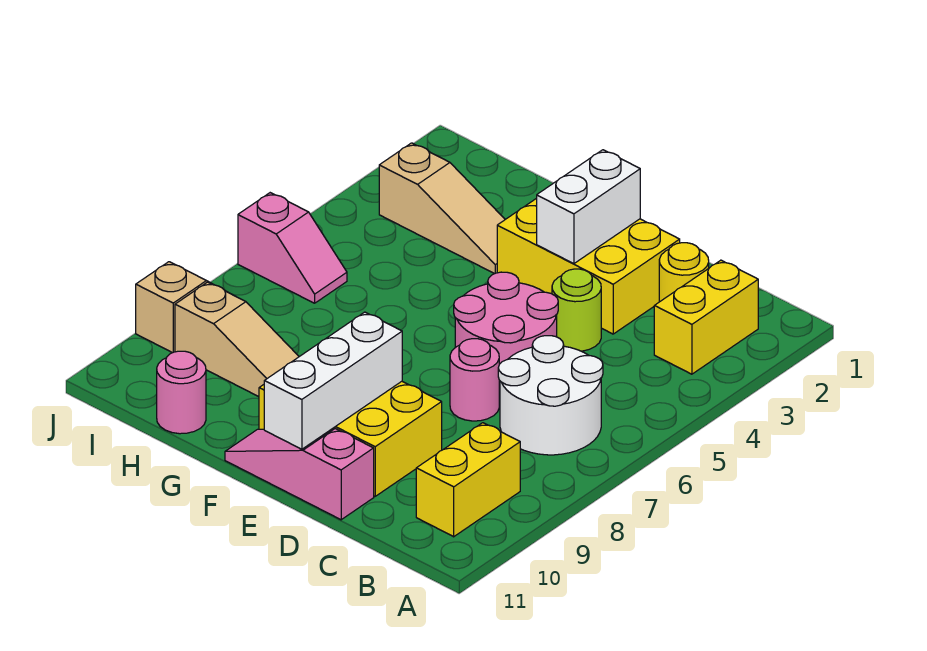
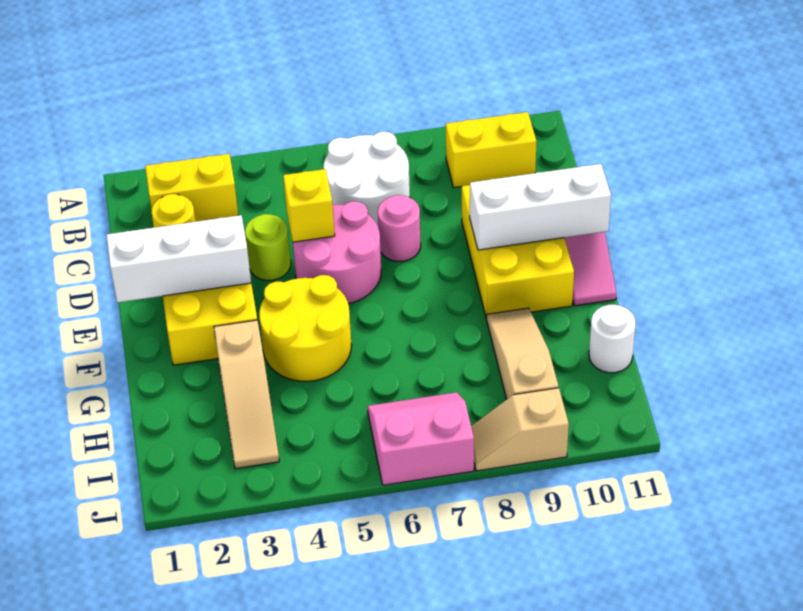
none -> yellow brick D5 level 2
white brick E2:E3 level 2 -> white brick E1:E3 level 2
none -> yellow round brick F4:G5 level 1
tan slope G3:I3 level 1 top I -> tan slope G3:I3 level 1 top G
pink round brick H11 level 1 -> white round brick H11 level 1
pink slope I6:J6 level 1 top J -> pink slope I6:J7 level 1 top J

